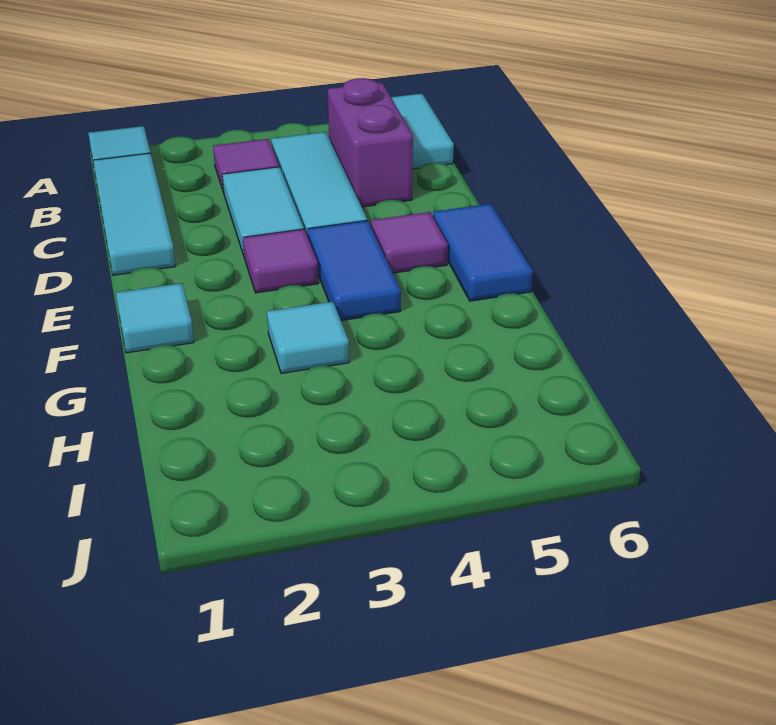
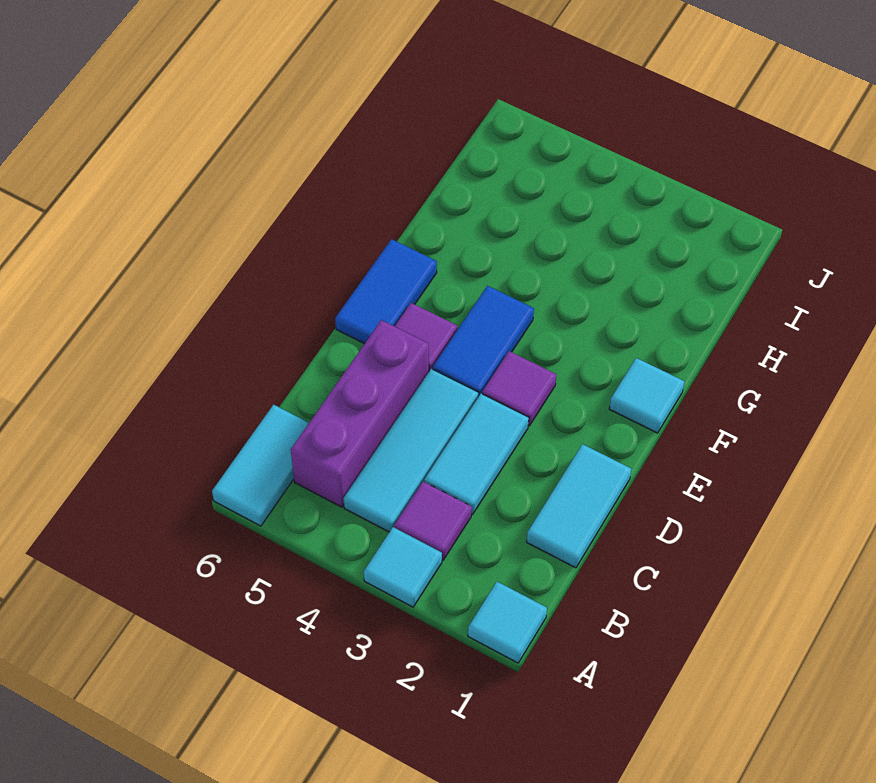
cyan tile B1:D1 level 1 -> cyan tile C1:D1 level 1
purple brick B5:C5 level 1 -> purple brick B5:D5 level 1
cyan tile G3 level 1 -> cyan tile A3 level 1

